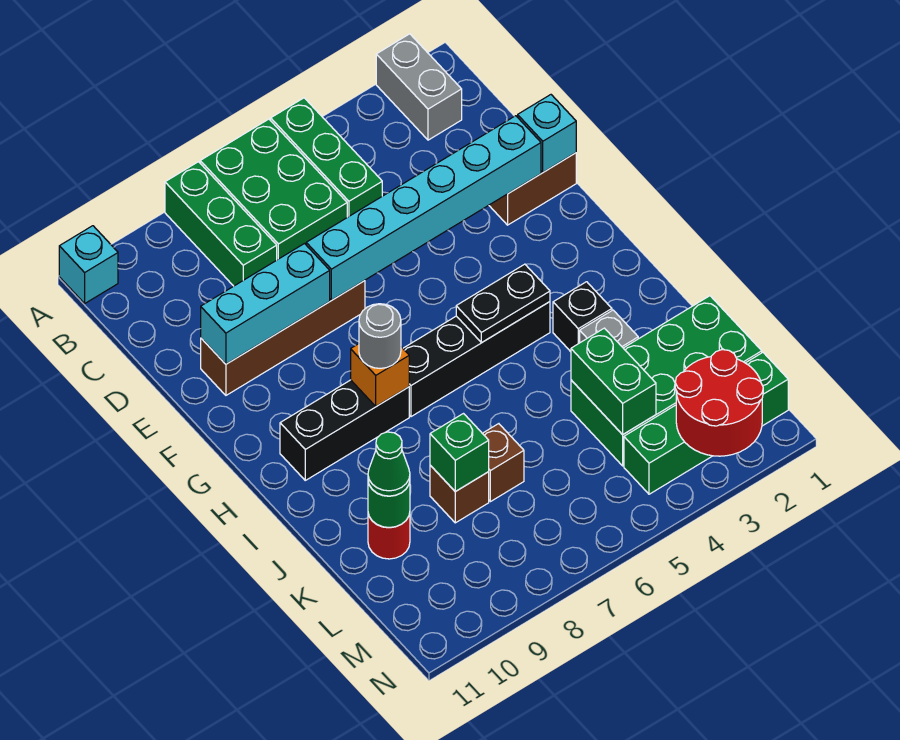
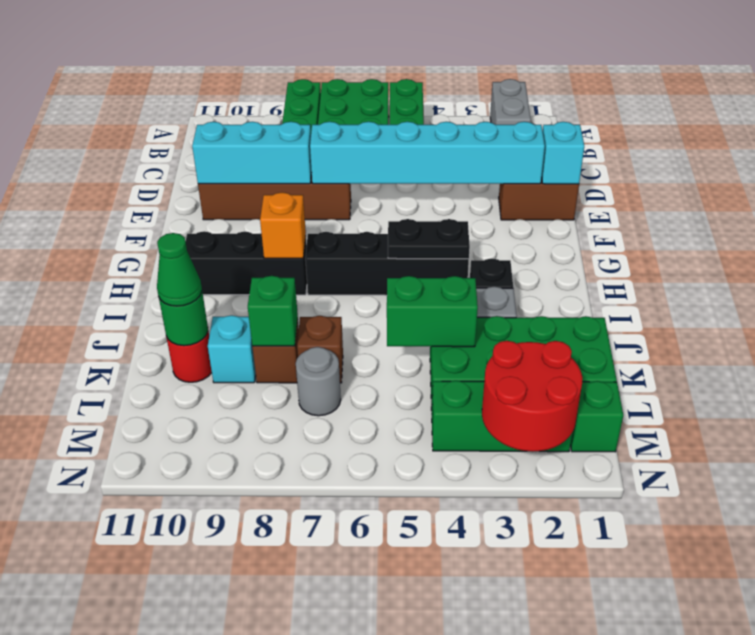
cyan brick A11 level 1 -> cyan brick K9 level 1
grey round brick H8 level 3 -> grey round brick L7 level 1
green brick K4:L4 level 2 -> green brick K4:K5 level 2

